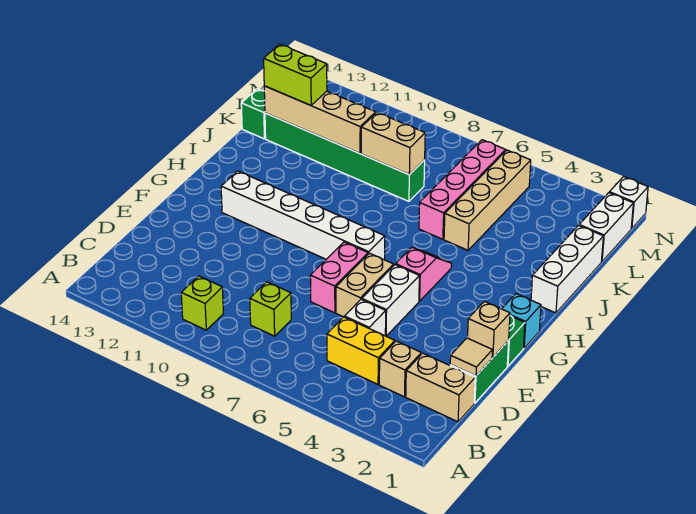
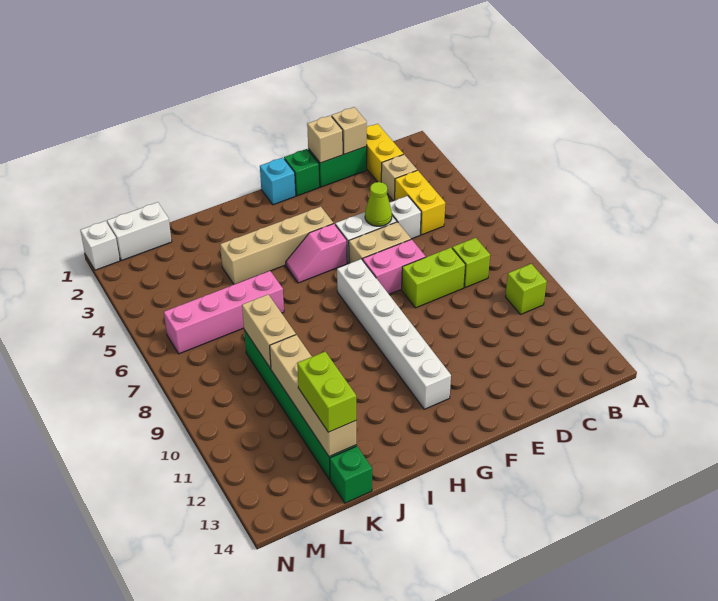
tan brick C1:C2 level 1 -> yellow brick C1:C2 level 1
tan tile D1 level 2 -> tan brick D1 level 2
none -> lime brick D8:E8 level 1
none -> lime cone E5 level 2
white brick I1:K1 level 1 -> none
tan brick J5:M5 level 1 -> tan brick G4:J4 level 1

